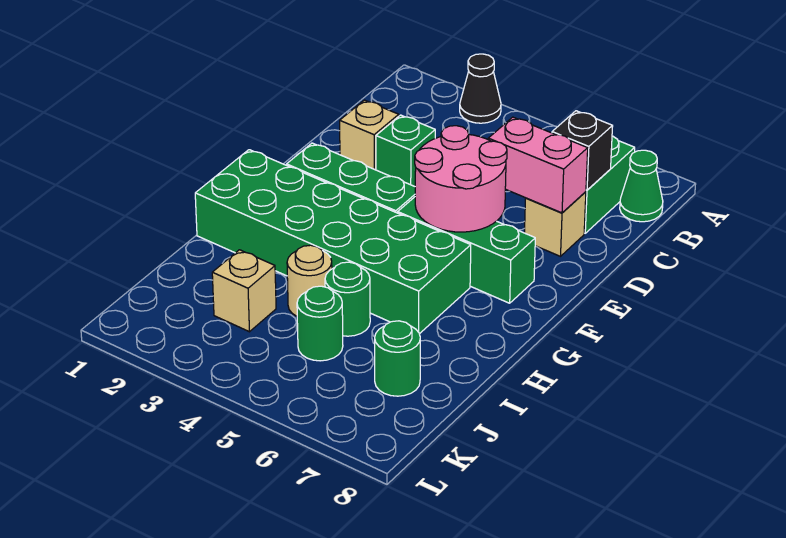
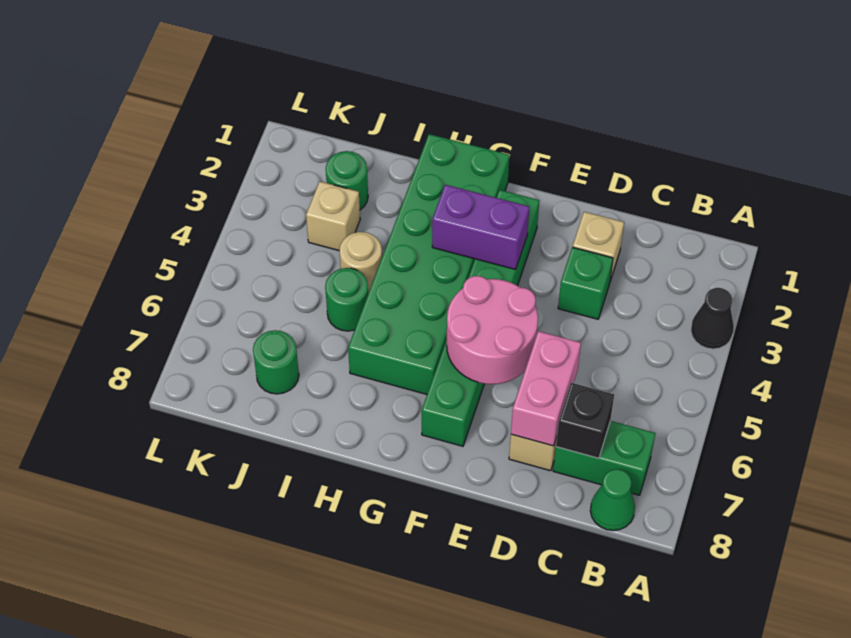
none -> purple brick F3:G3 level 2
green round brick J5 level 1 -> green round brick J2 level 1

